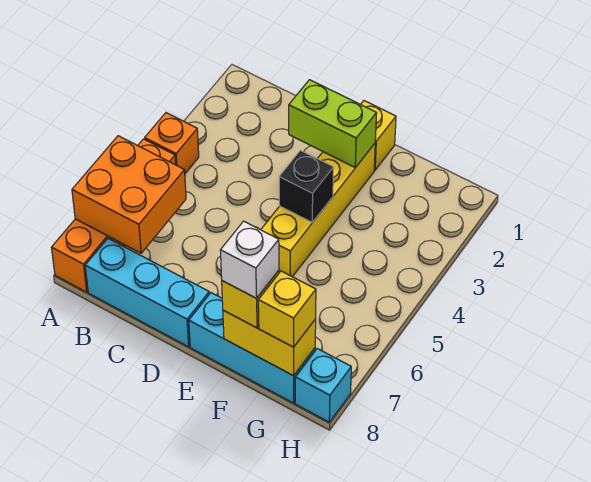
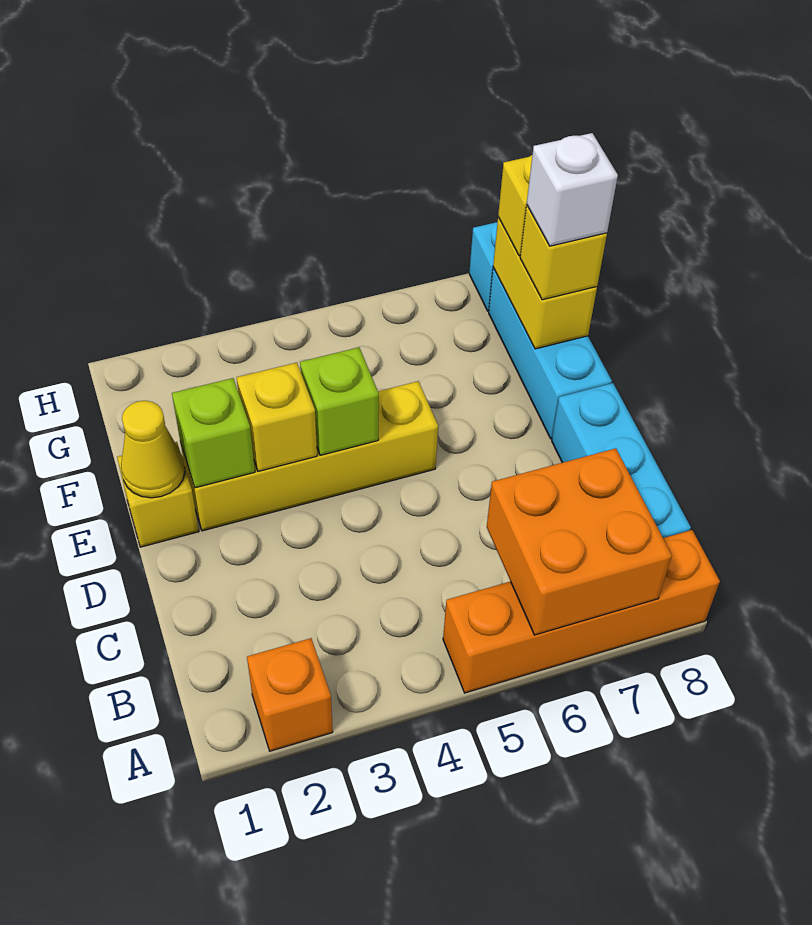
orange brick A4 level 1 -> orange brick A2 level 1
lime brick D2:E2 level 2 -> lime brick E2 level 2
none -> yellow cone E1 level 2
none -> yellow brick E3 level 2
black brick E4 level 2 -> lime brick E4 level 2

